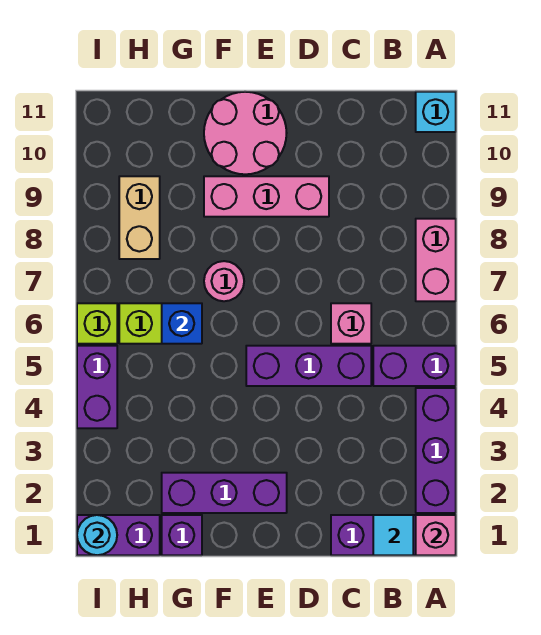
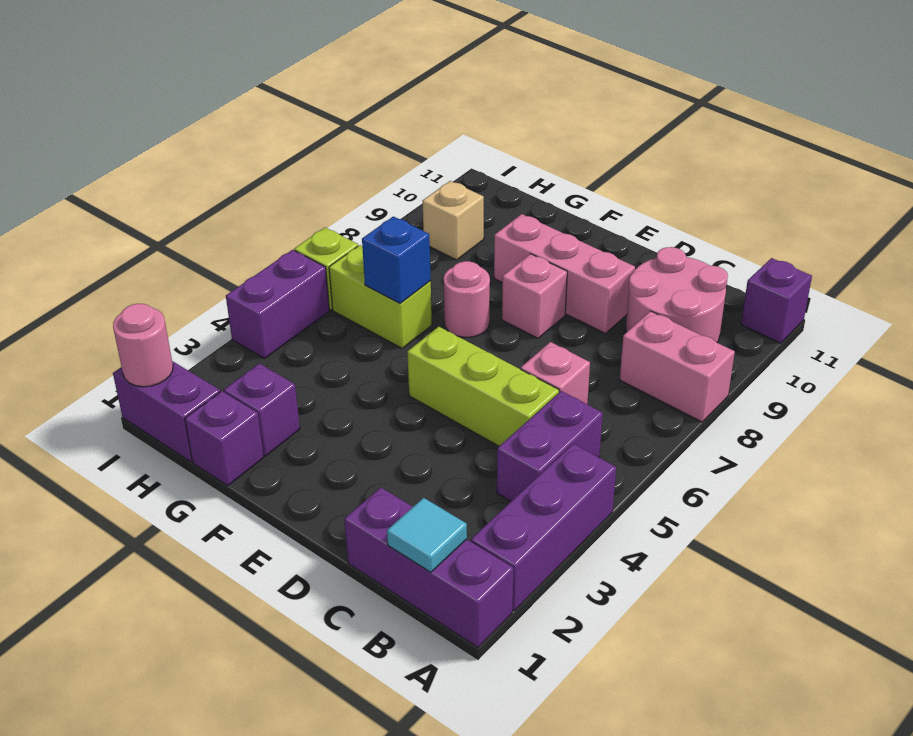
pink brick A1 level 2 -> pink brick E8 level 1
purple brick A5:B5 level 1 -> purple brick B4:B5 level 1
pink brick A7:A8 level 1 -> pink brick A8:B8 level 1
cyan brick A11 level 1 -> purple brick A11 level 1
purple brick C5:E5 level 1 -> lime brick C5:E5 level 1
purple brick E2:G2 level 1 -> purple brick G2 level 1
pink round brick E10:F11 level 1 -> pink round brick B9:C10 level 1
tan brick H8:H9 level 1 -> tan brick H9 level 1
cyan round brick I1 level 2 -> pink round brick I1 level 2

